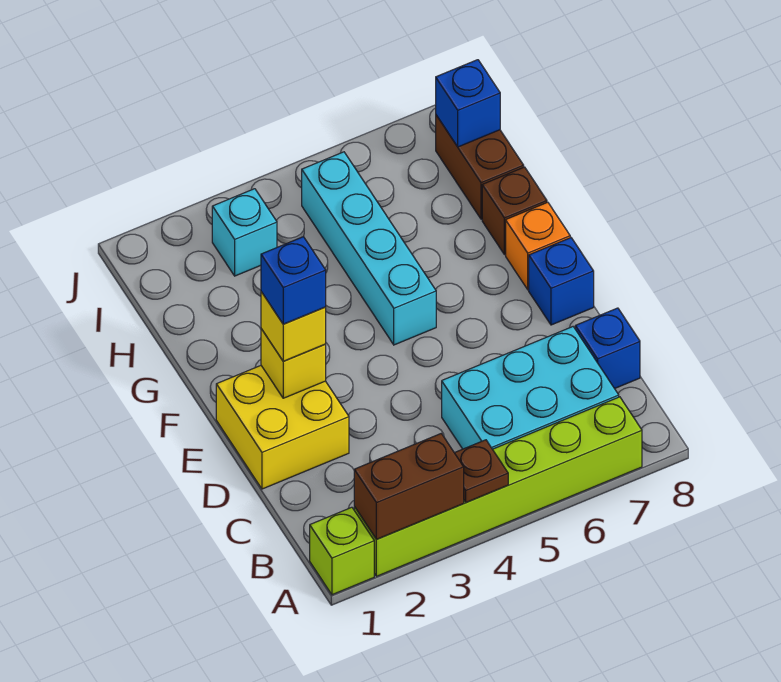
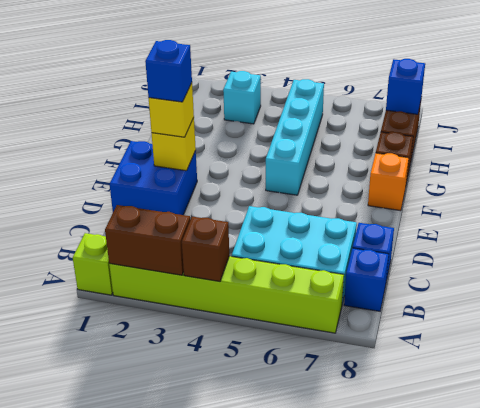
brown plate A4 level 2 -> brown brick A4 level 2
yellow brick D1:E2 level 1 -> blue brick D1:E2 level 1
blue brick E8 level 1 -> blue brick B8 level 1

